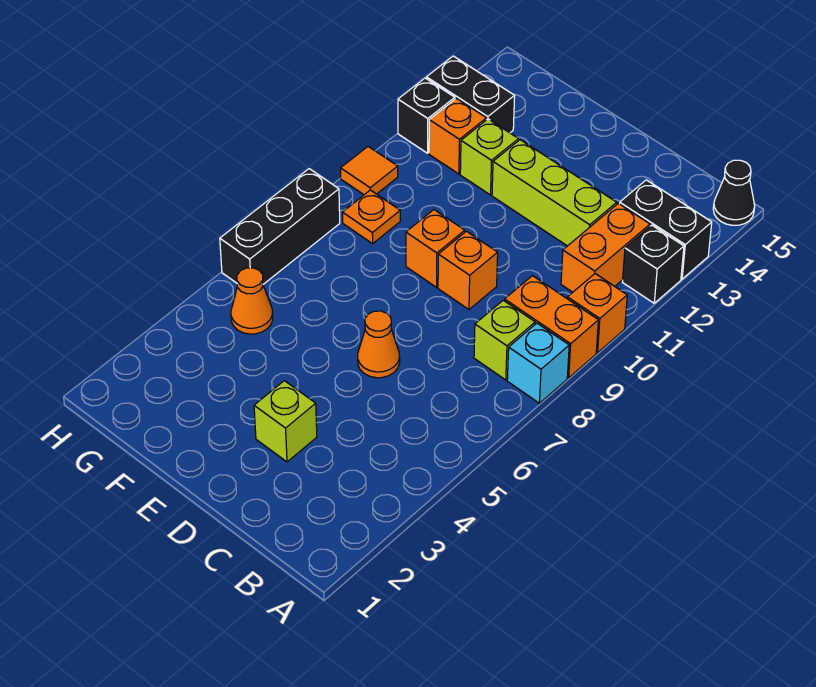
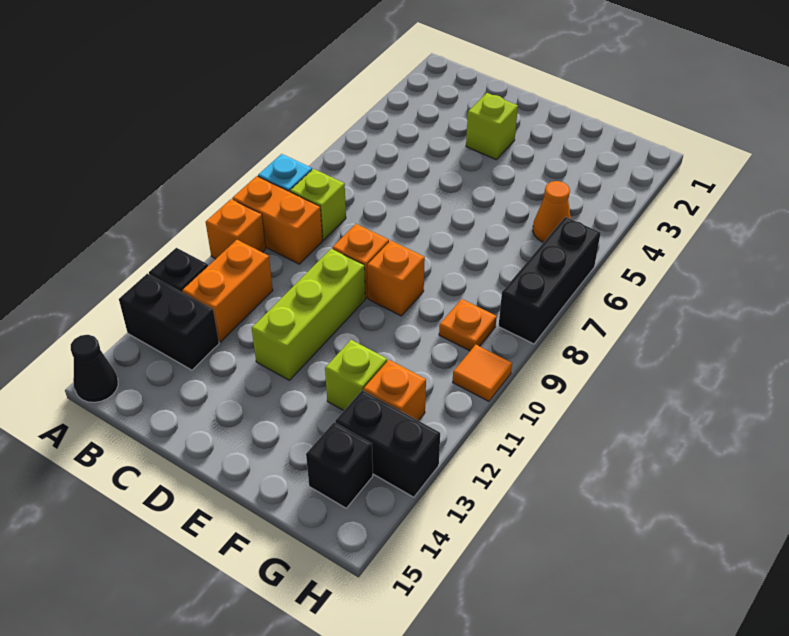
lime brick C12:E12 level 1 -> lime brick D10:D12 level 1
orange cone D6 level 1 -> none
black brick H12 level 1 -> black brick G14 level 1

